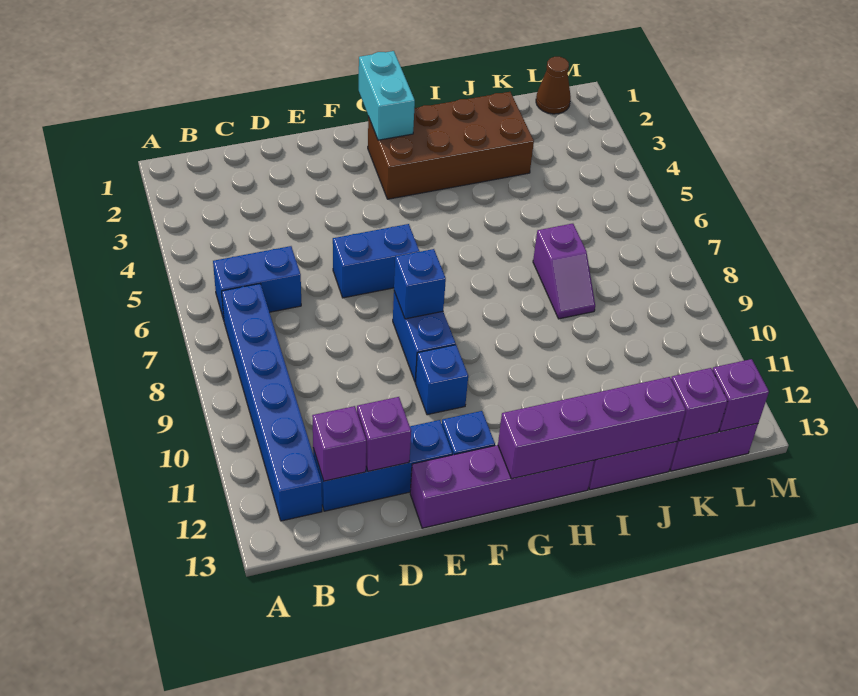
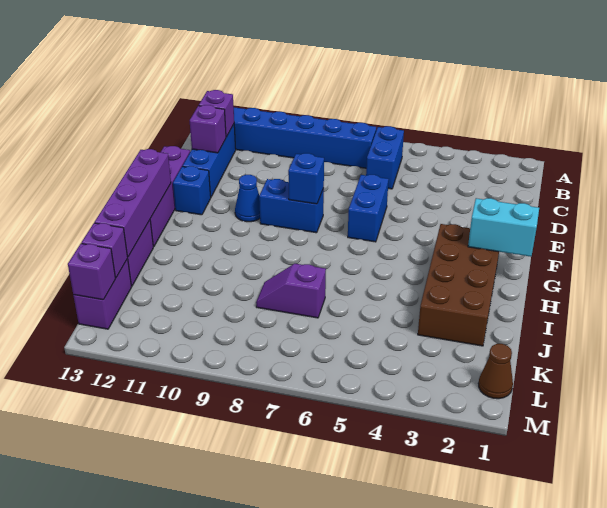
blue brick F10 level 1 -> blue cone F10 level 1

